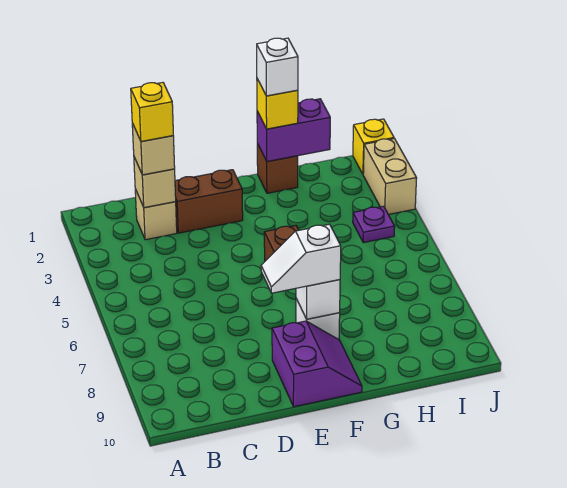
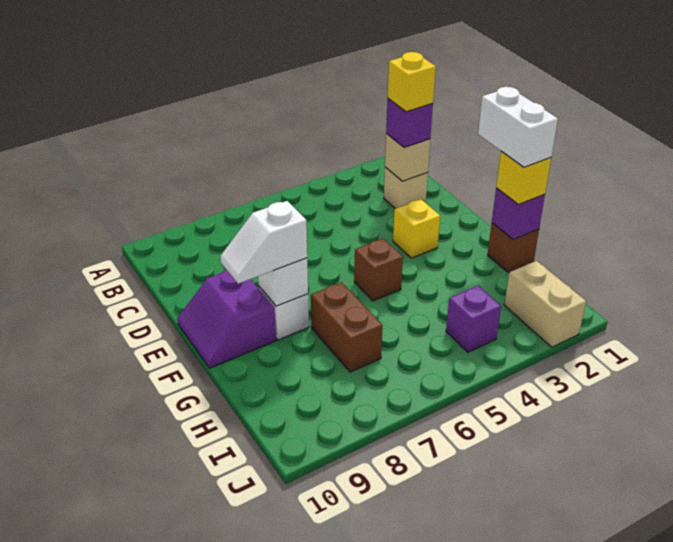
tan brick C2 level 3 -> purple brick C2 level 3
brown brick D2:E2 level 1 -> brown brick G7:H7 level 1
white slope E8:F8 level 3 top F -> white slope F8:F9 level 3 top 8
purple slope E9:F10 level 1 top E -> purple slope E9:F10 level 1 top 9
purple brick G1:H1 level 2 -> purple brick G1 level 2
white brick G1 level 4 -> white brick F1:G1 level 4
purple plate I4 level 1 -> purple brick I4 level 1
yellow brick J1 level 1 -> yellow brick E3 level 1
tan brick J2:J3 level 1 -> tan brick I2:J2 level 1

